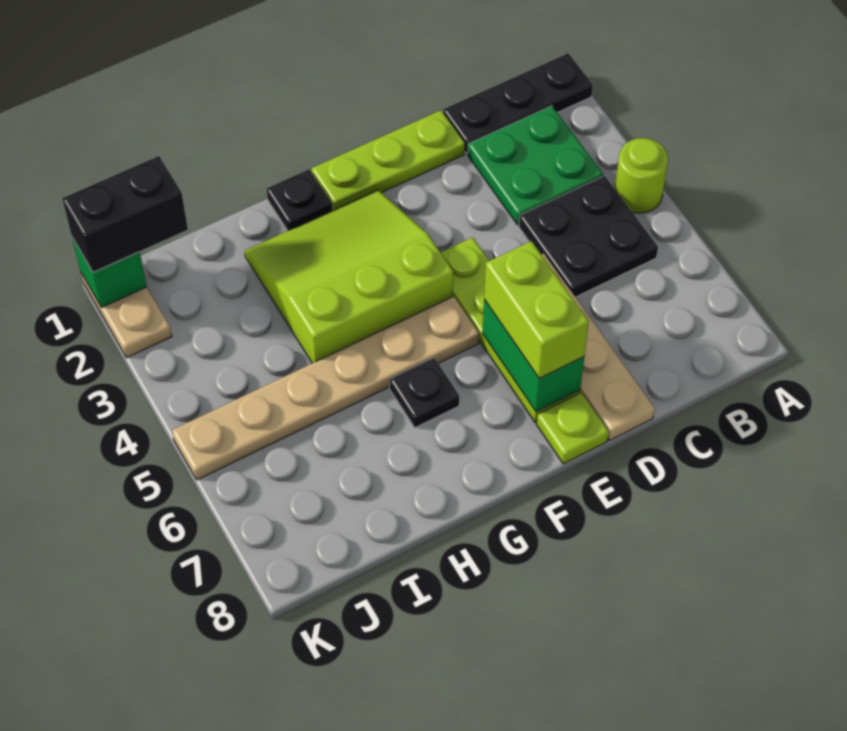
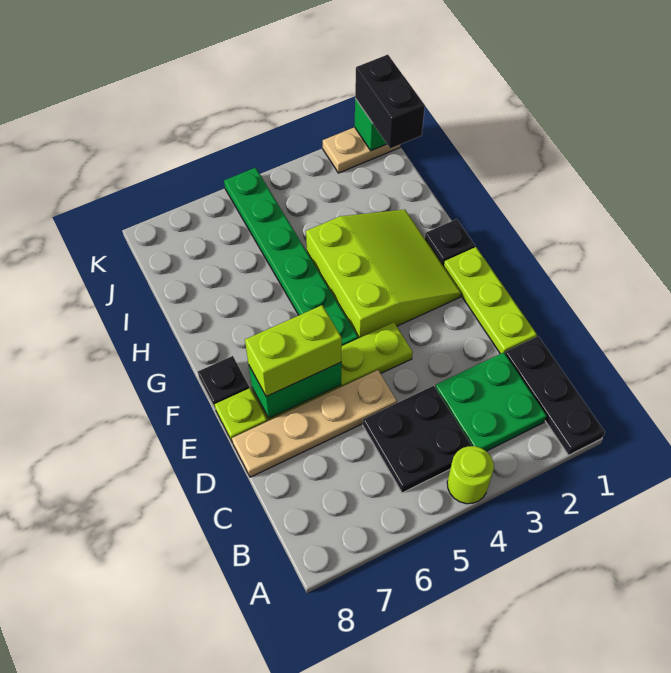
tan plate F5:K5 level 1 -> green plate F5:K5 level 1
black plate G6 level 1 -> black plate F8 level 1

